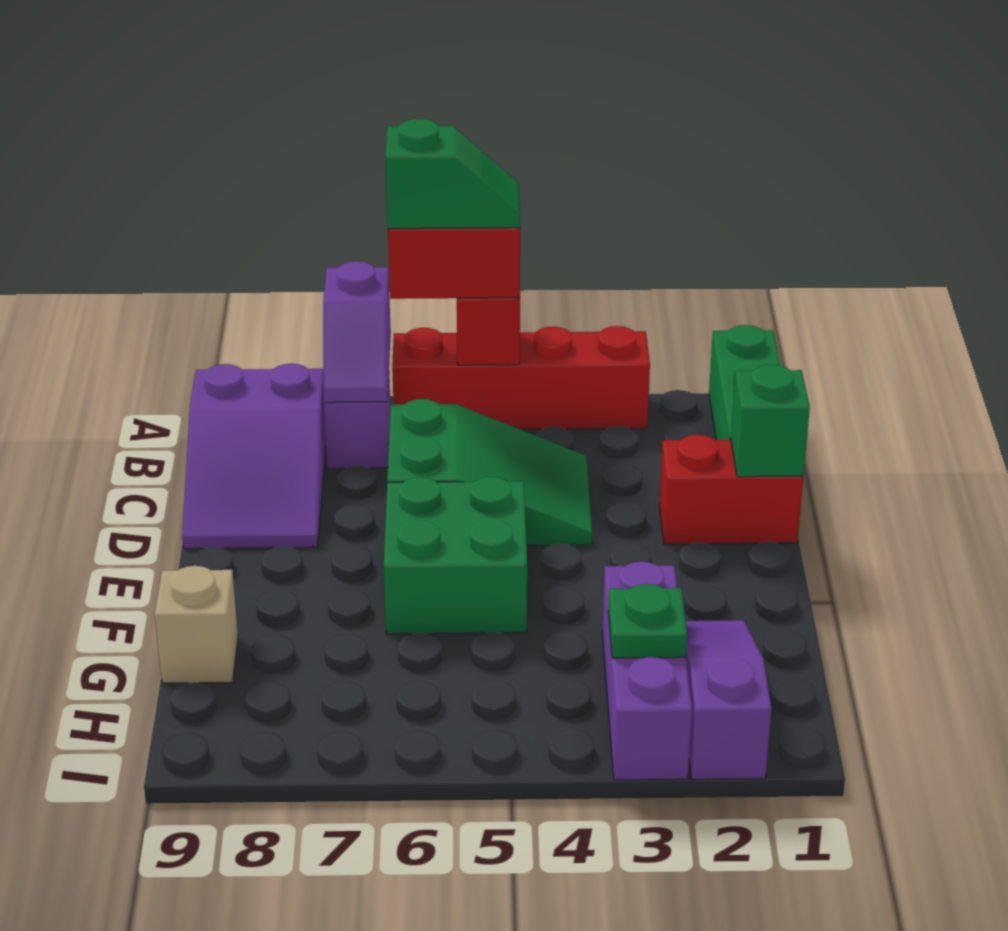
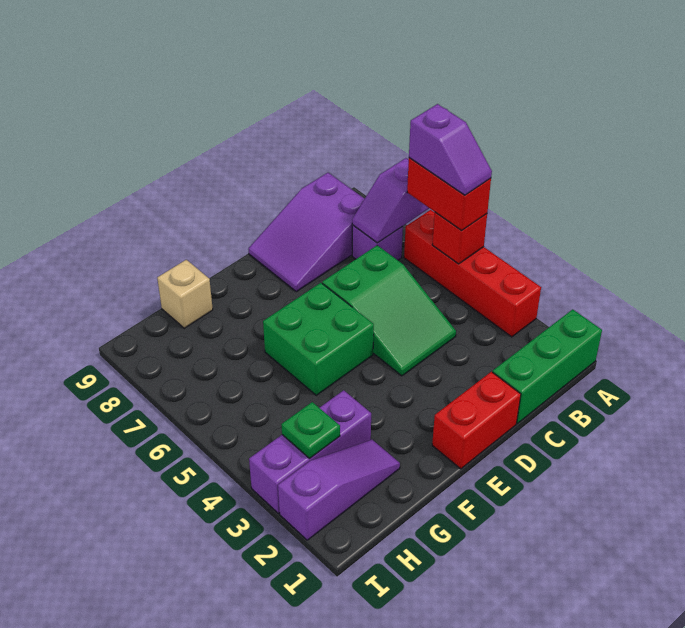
green slope A5:A6 level 4 top 6 -> purple slope A5:A6 level 4 top 6
red brick D1:D2 level 1 -> red brick D1:E1 level 1
green brick D1 level 2 -> none

